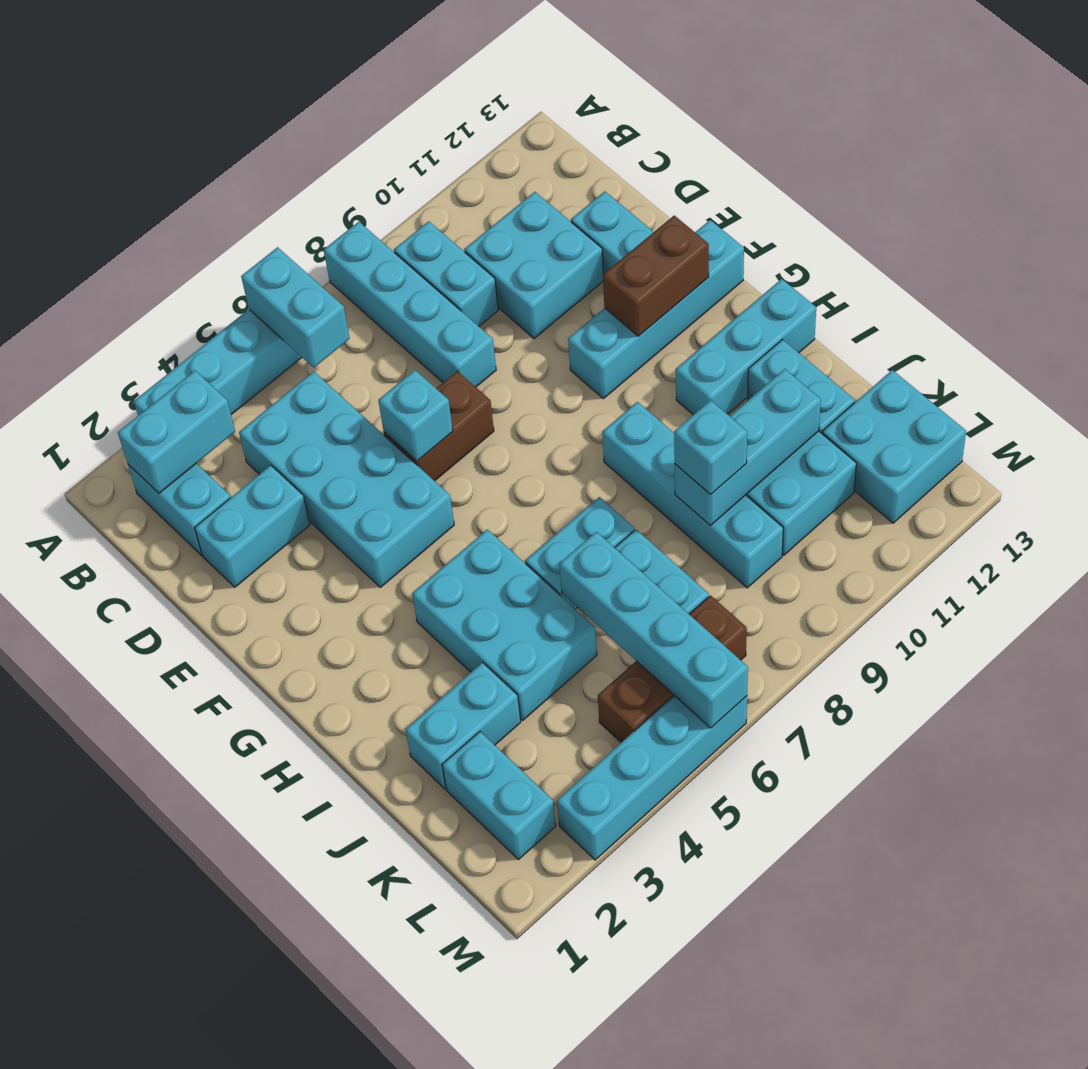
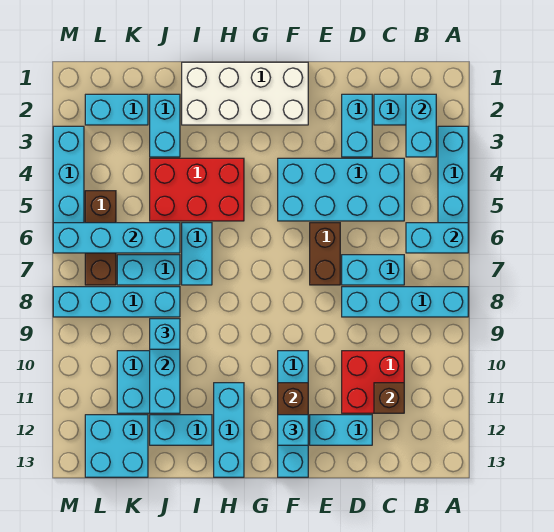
cyan brick B9:C9 level 1 -> cyan brick C7:D7 level 1
cyan brick C10:D11 level 1 -> red brick C10:D11 level 1
none -> brown brick C11 level 2
cyan brick E6 level 2 -> cyan brick F12 level 3
none -> white brick F1:I2 level 1
cyan brick H4:J5 level 1 -> red brick H4:J5 level 1
cyan brick H9:K9 level 1 -> cyan brick J8:M8 level 1

